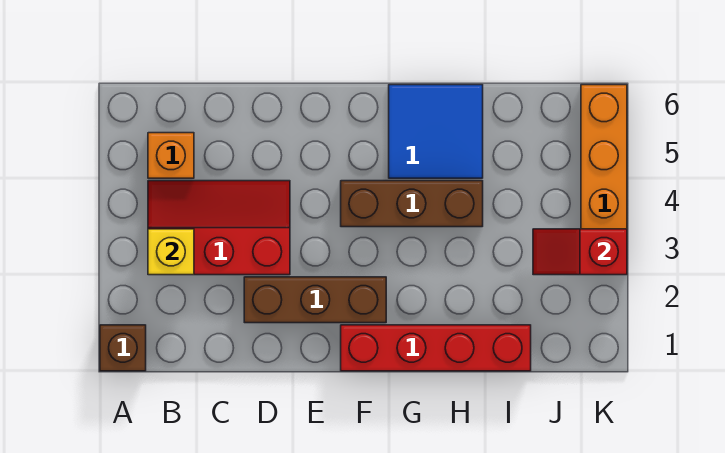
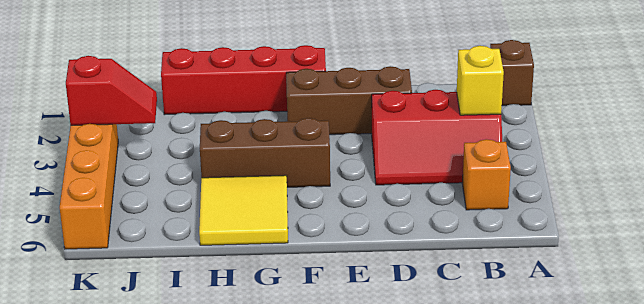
blue tile G5:H6 level 1 -> yellow tile G5:H6 level 1

